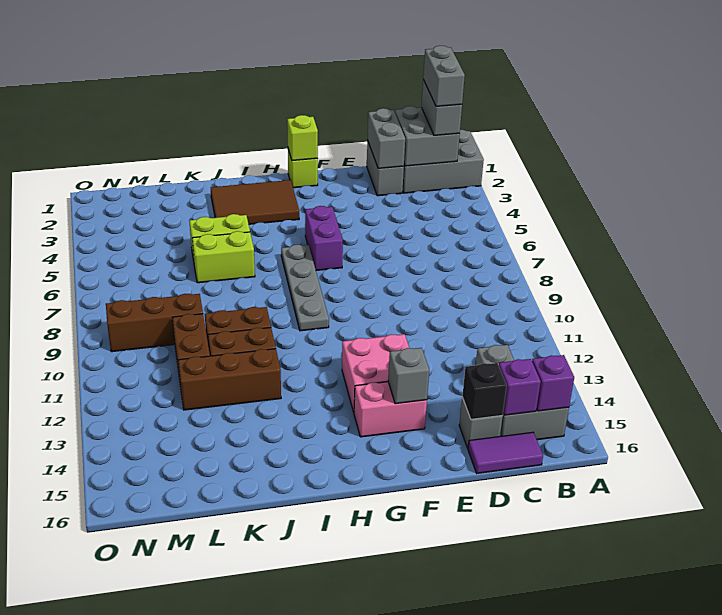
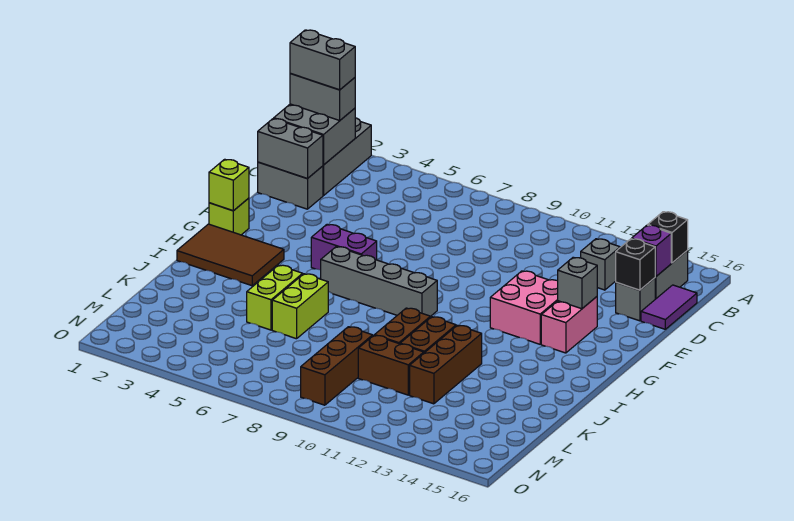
purple brick B15 level 2 -> black brick B15 level 2
brown tile H2:J3 level 1 -> brown tile H1:I3 level 1
grey plate H6:H9 level 1 -> grey brick H6:H9 level 1

